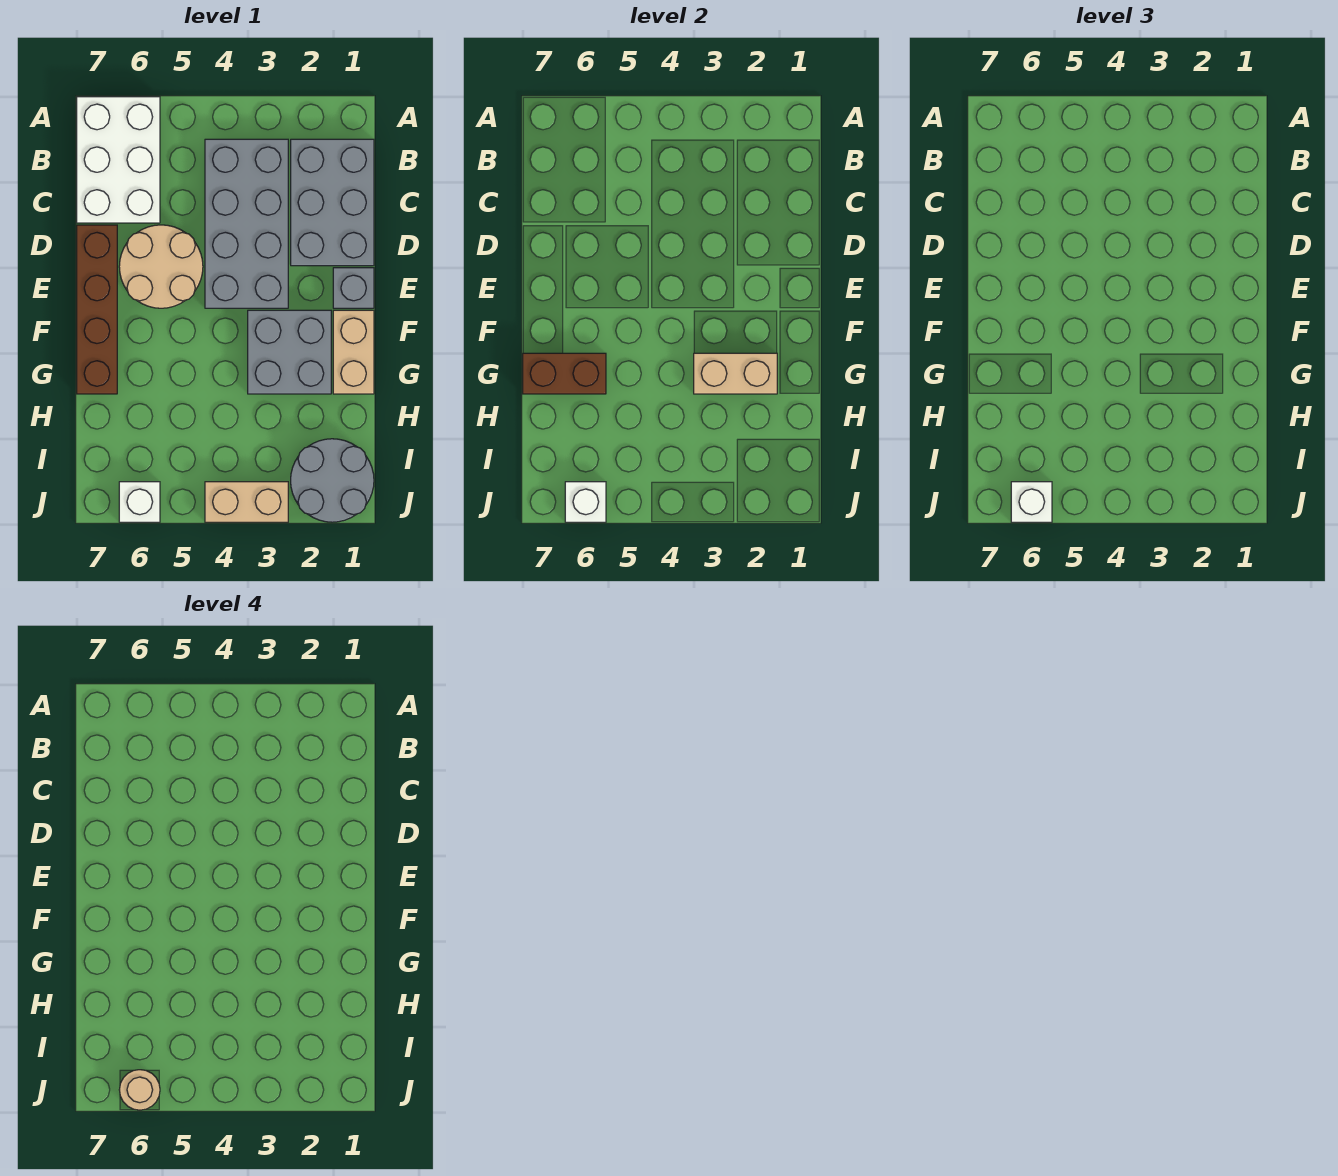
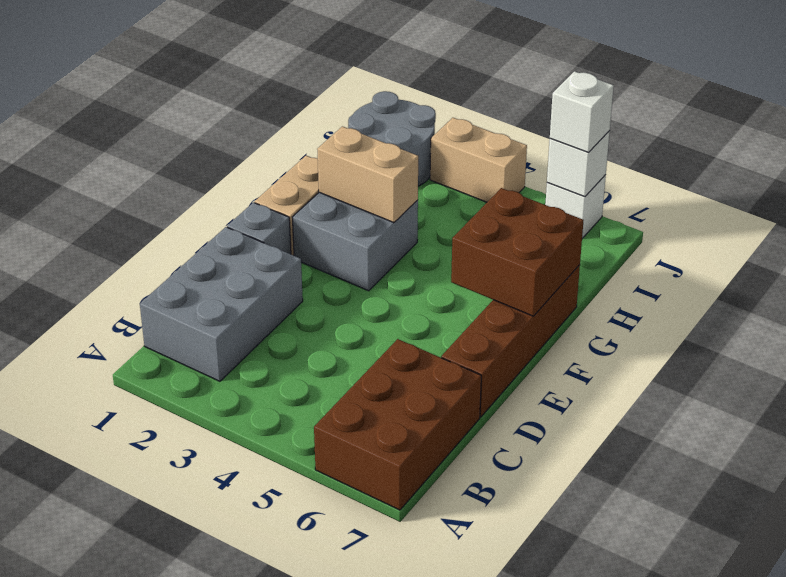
white brick A6:C7 level 1 -> brown brick A6:C7 level 1
grey brick B3:E4 level 1 -> none
tan round brick D5:E6 level 1 -> none
brown brick G6:G7 level 2 -> brown brick F6:G7 level 2
tan round brick J6 level 4 -> none

